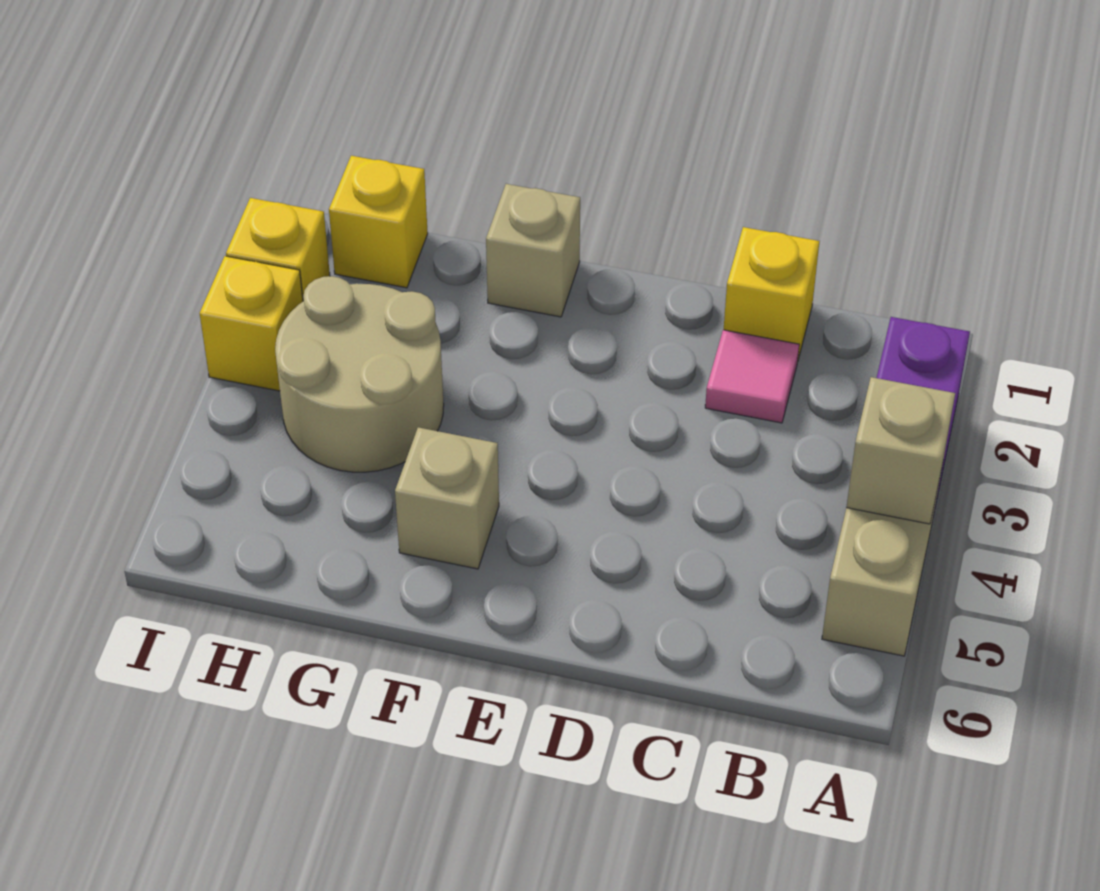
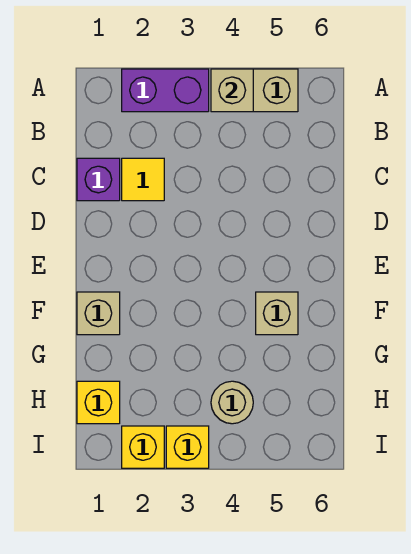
yellow brick C1 level 1 -> purple brick C1 level 1
pink tile C2 level 1 -> yellow tile C2 level 1
tan round brick G3:H4 level 1 -> tan round brick H4 level 1

